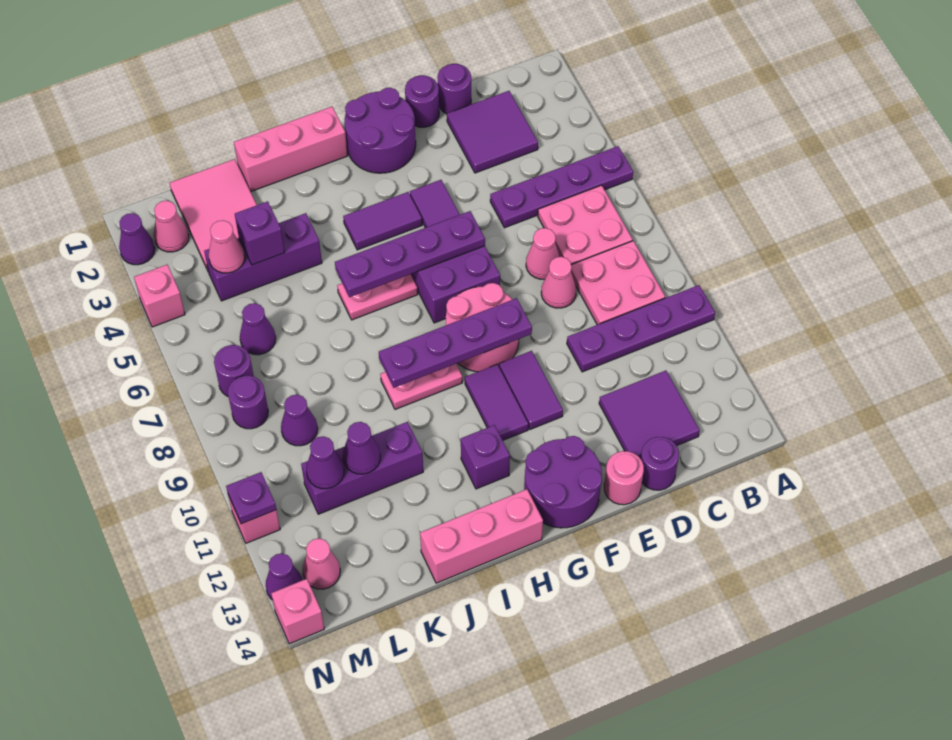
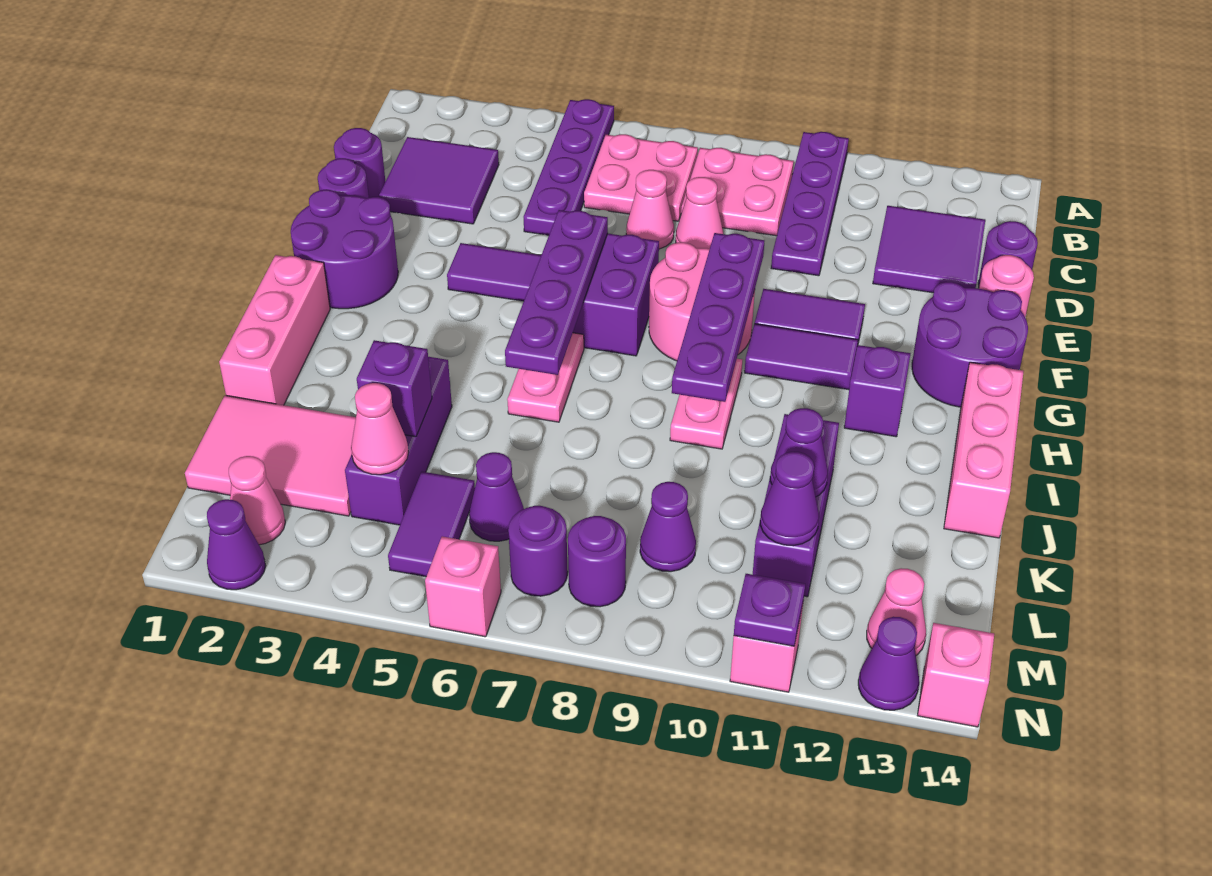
purple tile G4:H4 level 1 -> purple tile L5:M5 level 1
pink brick N4 level 1 -> pink brick N6 level 1

